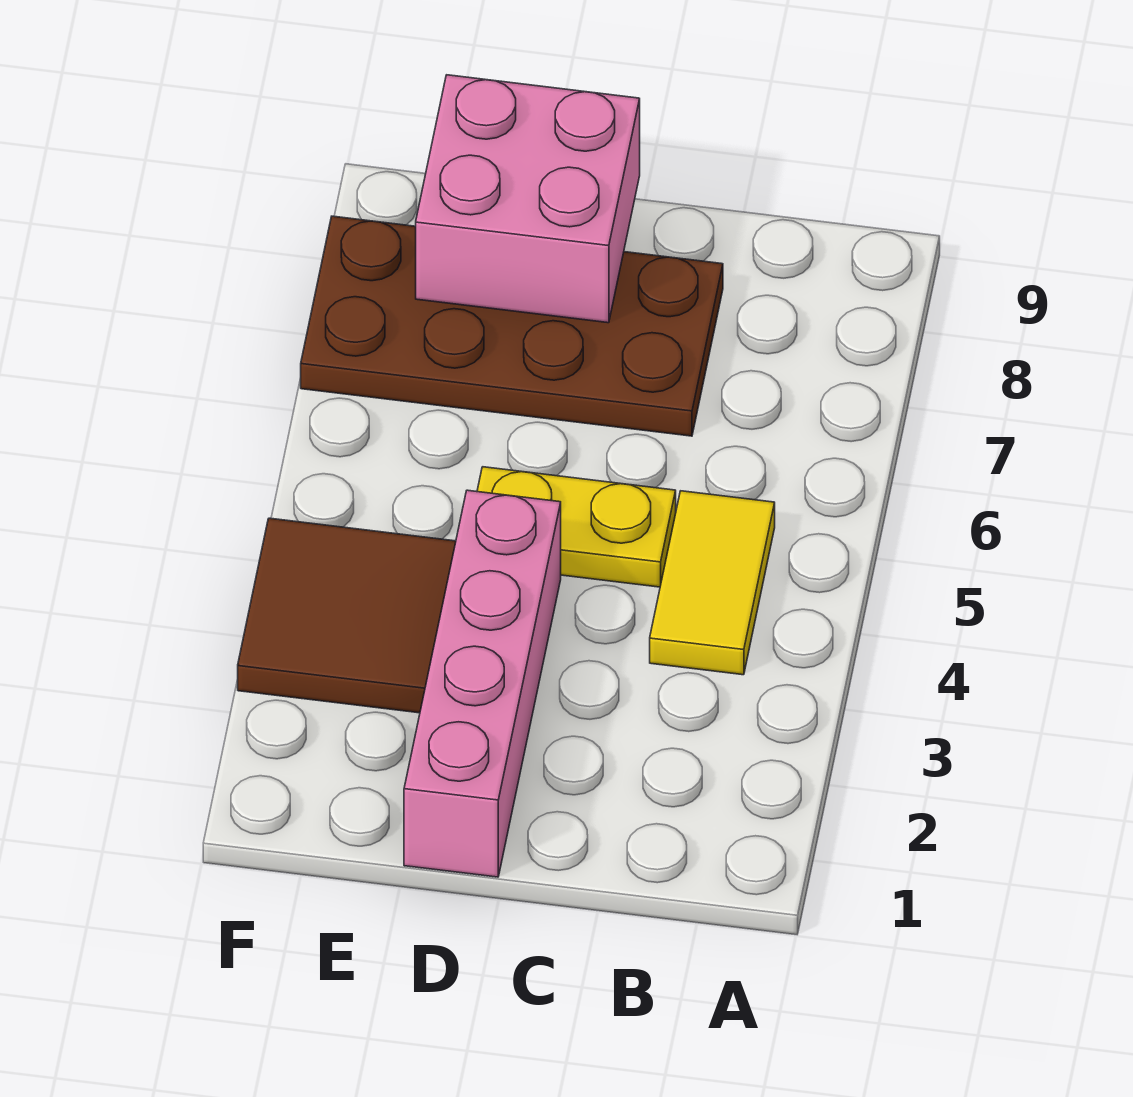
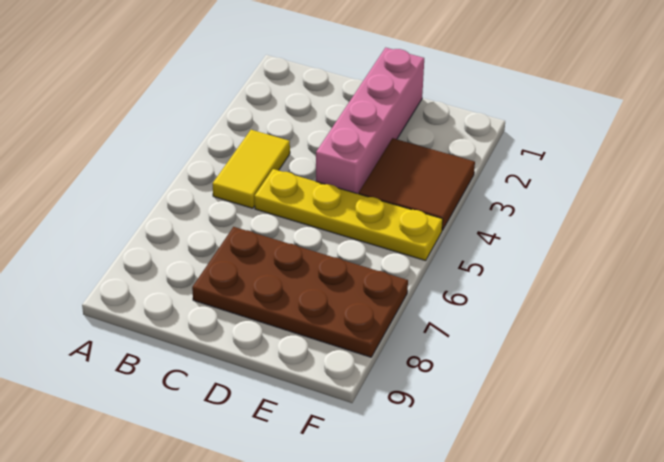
yellow plate C5:D5 level 1 -> yellow plate C5:F5 level 1
pink brick D8:E9 level 2 -> none

